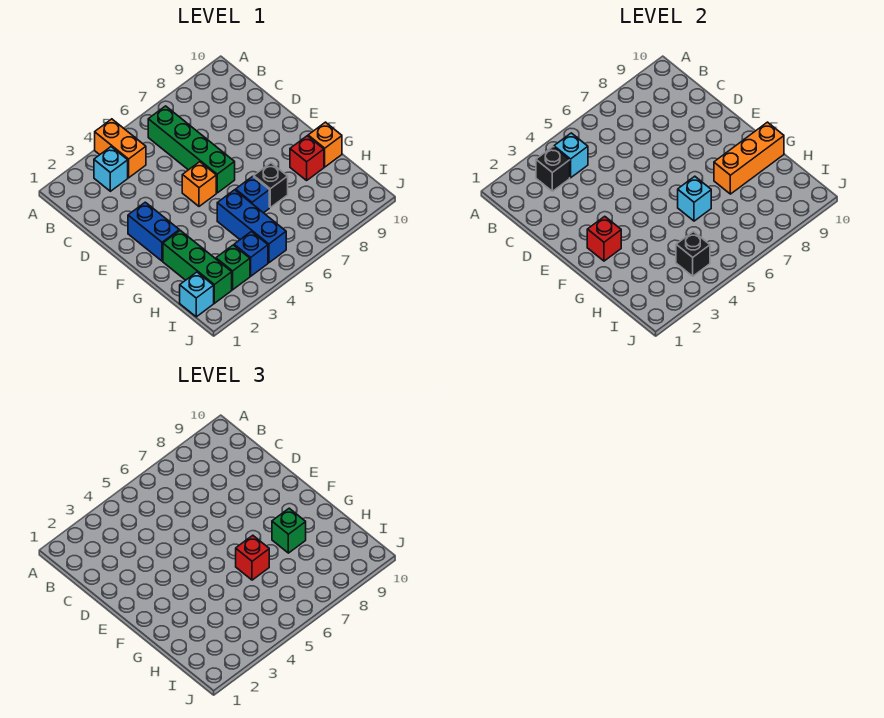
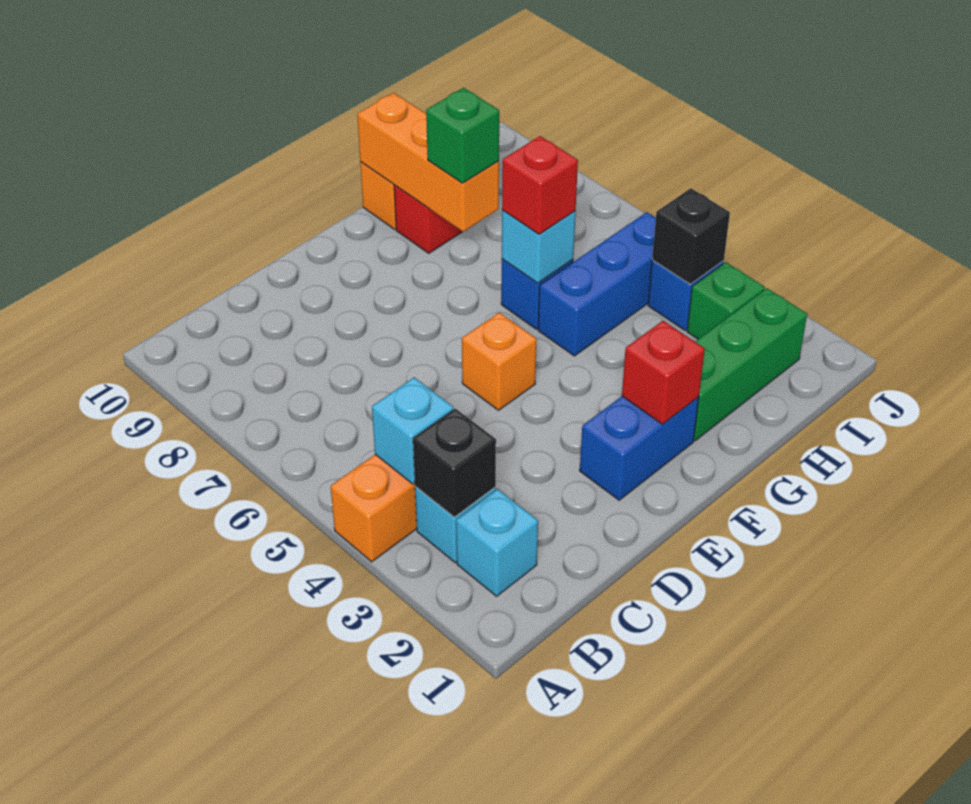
green brick B6:E6 level 1 -> none
black brick G7 level 1 -> none
cyan brick I1 level 1 -> cyan brick B2 level 1

